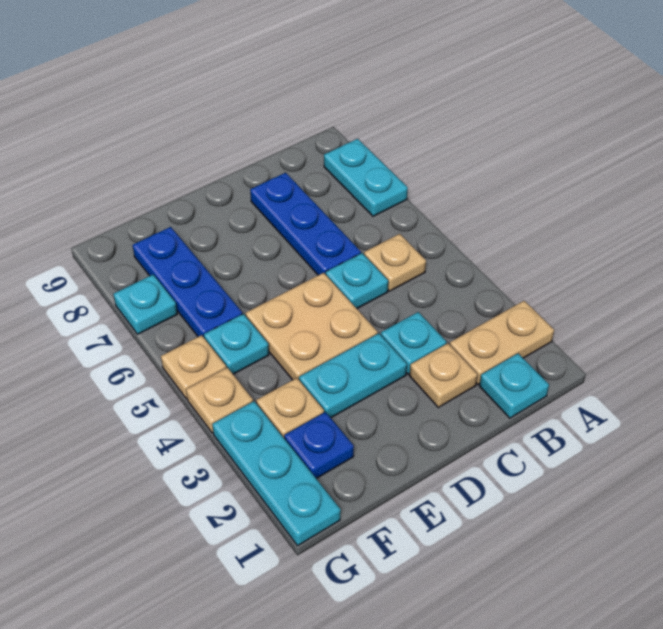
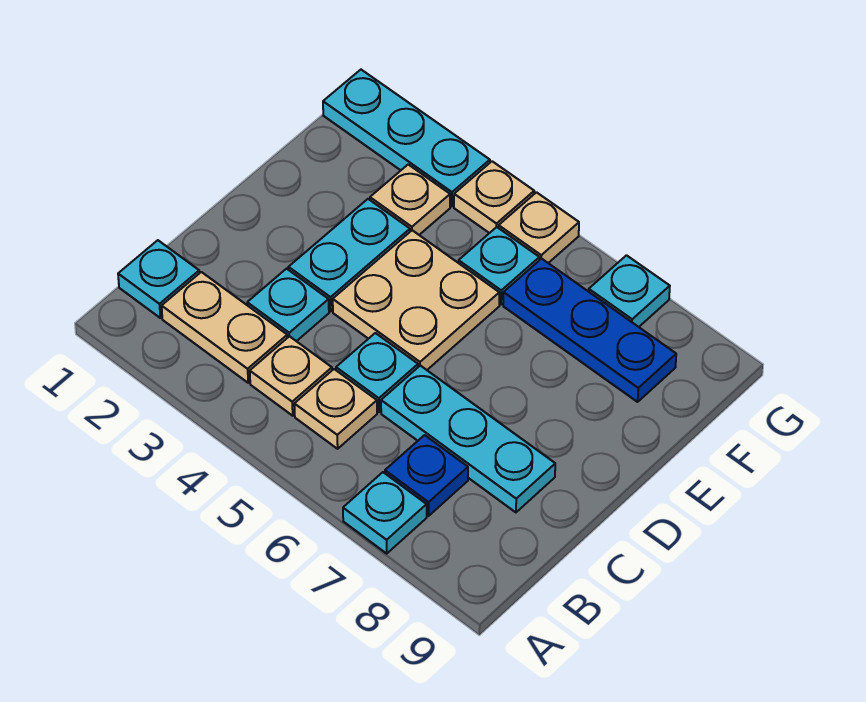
tan plate A2:B2 level 1 -> tan plate B2:B3 level 1
cyan plate A7:A8 level 1 -> cyan plate A7 level 1
tan plate C2 level 1 -> tan plate B4 level 1
blue plate C6:C8 level 1 -> cyan plate C6:C8 level 1
blue plate F2 level 1 -> blue plate B7 level 1

